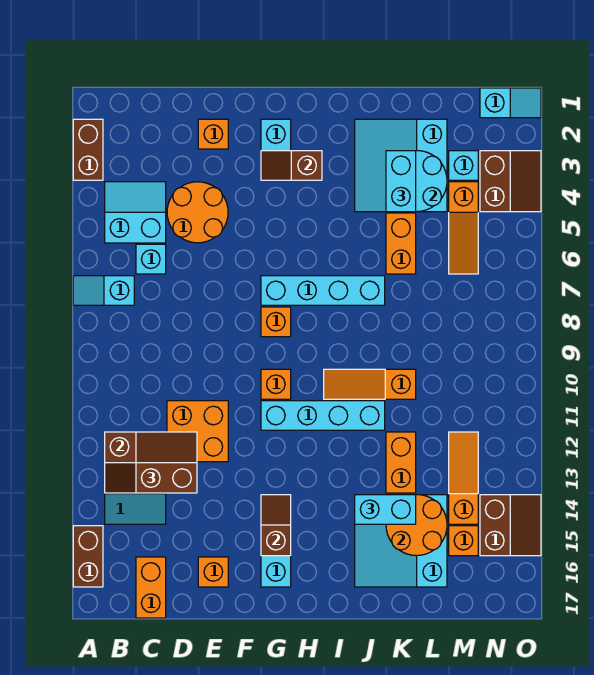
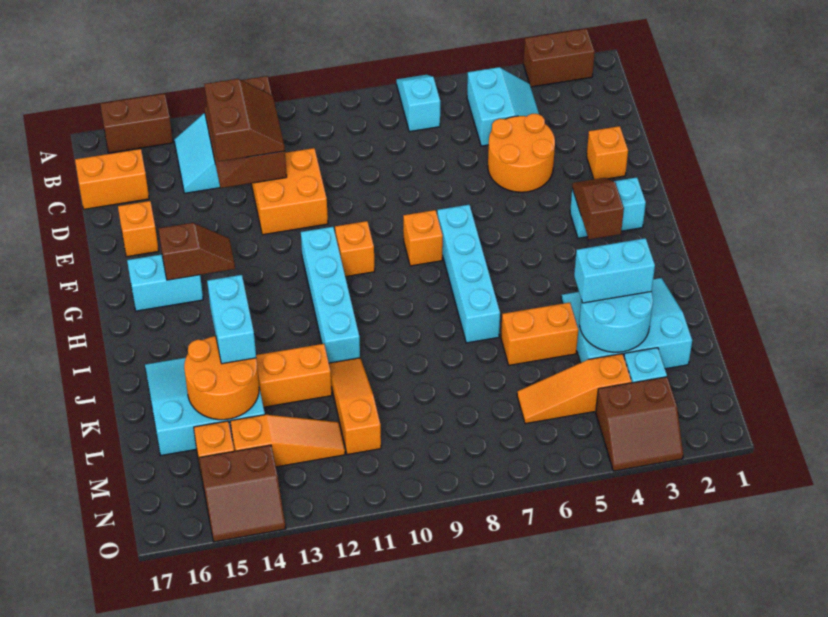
cyan brick C6 level 1 -> none
orange slope I10:K10 level 1 top K -> orange slope K11:M11 level 1 top M
cyan slope N1:O1 level 1 top N -> none

